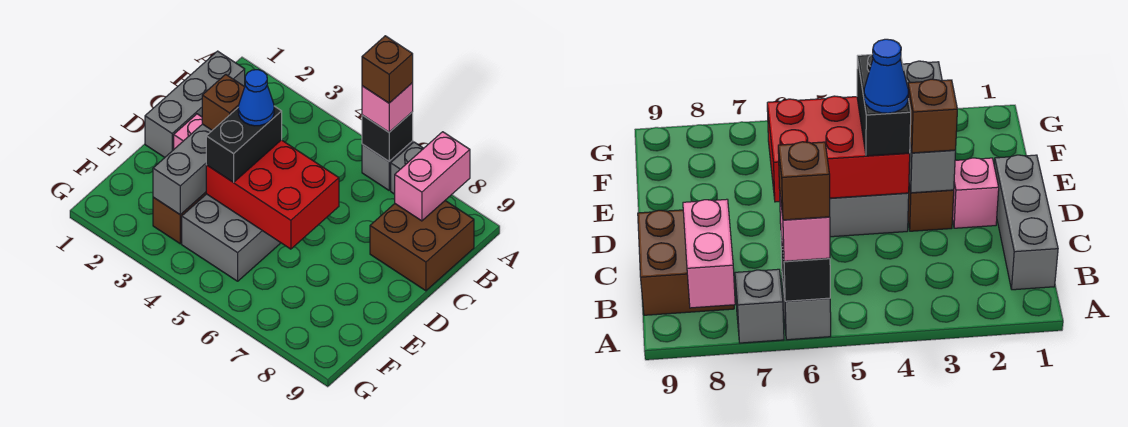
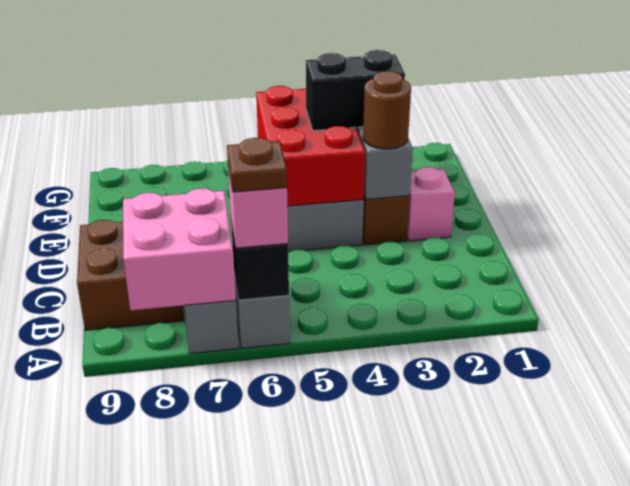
brown brick A6 level 4 -> brown plate A6 level 4
pink brick A8:B8 level 2 -> pink brick A7:B8 level 2
grey brick B1:D1 level 1 -> none
brown brick D3 level 3 -> brown round brick D3 level 3
red brick D4:E6 level 2 -> red brick D4:F5 level 2
black brick D4:E4 level 3 -> black brick E3:E4 level 3
blue cone D4 level 4 -> none

